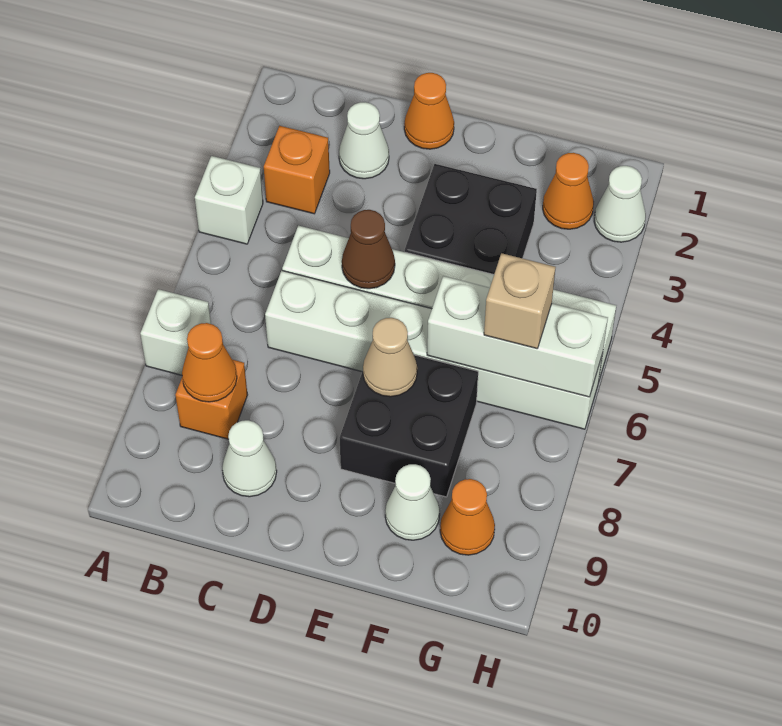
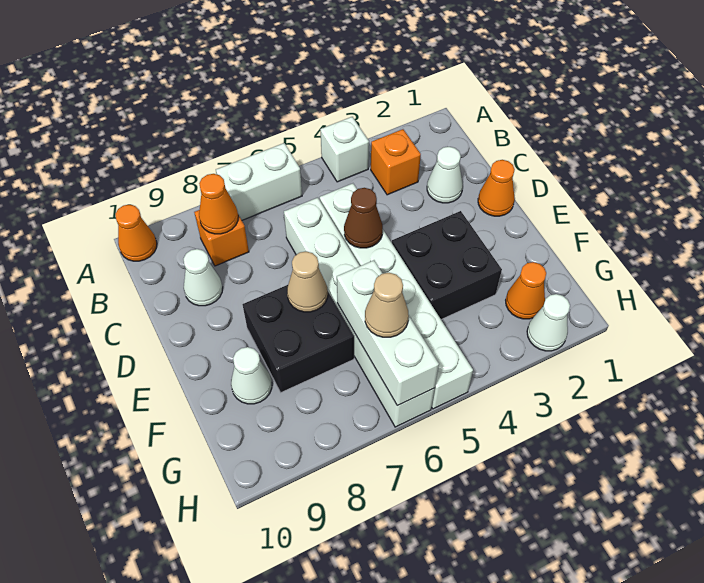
white brick A7 level 1 -> white brick A6:A7 level 1
tan brick G6 level 3 -> tan cone G6 level 3
orange cone G9 level 1 -> orange cone A10 level 1

